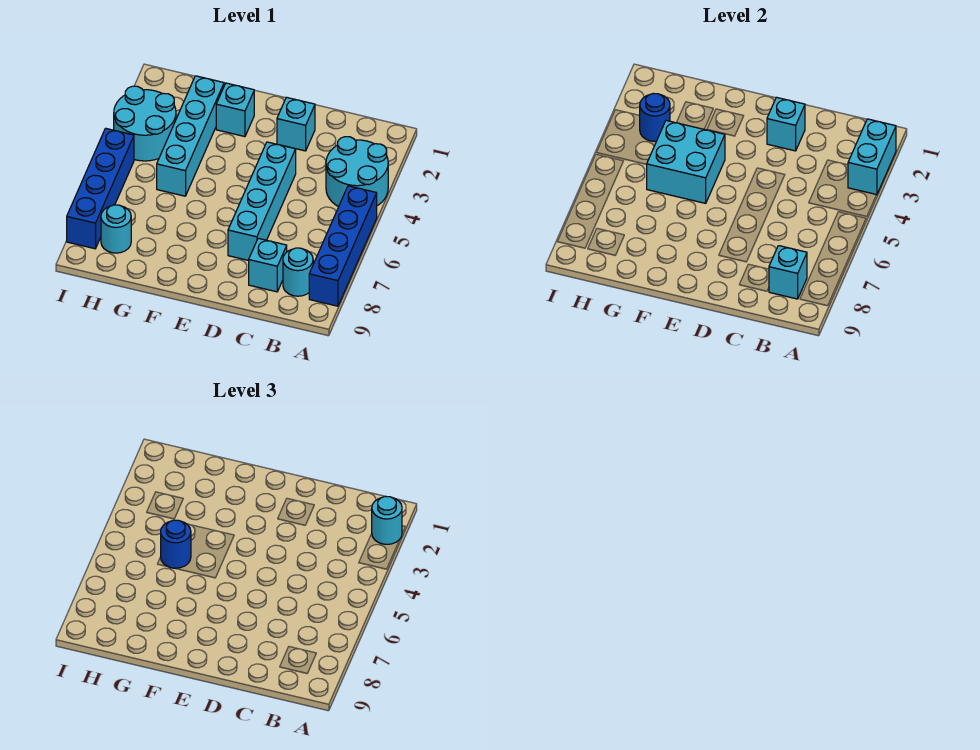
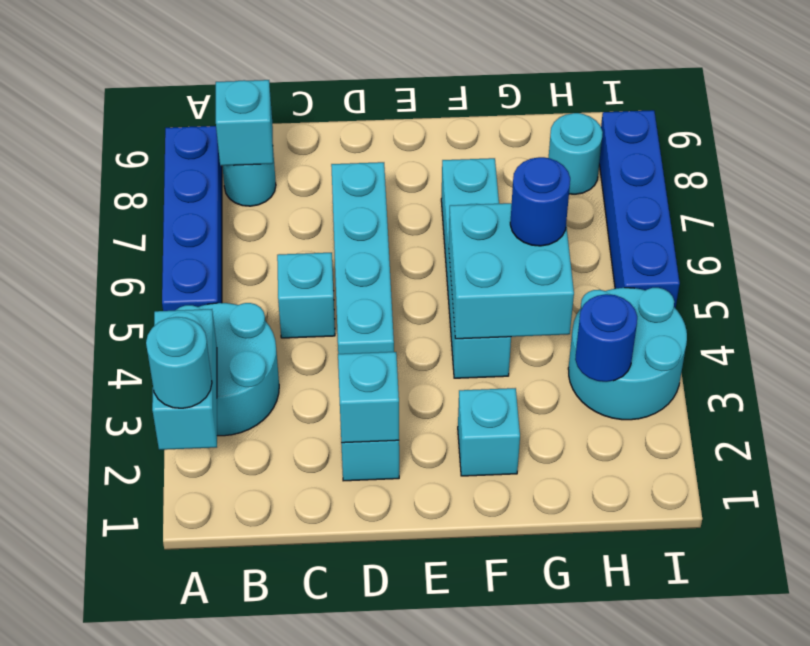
cyan brick C8 level 1 -> cyan brick C5 level 1
cyan brick G2:G5 level 1 -> cyan brick F4:F7 level 1

